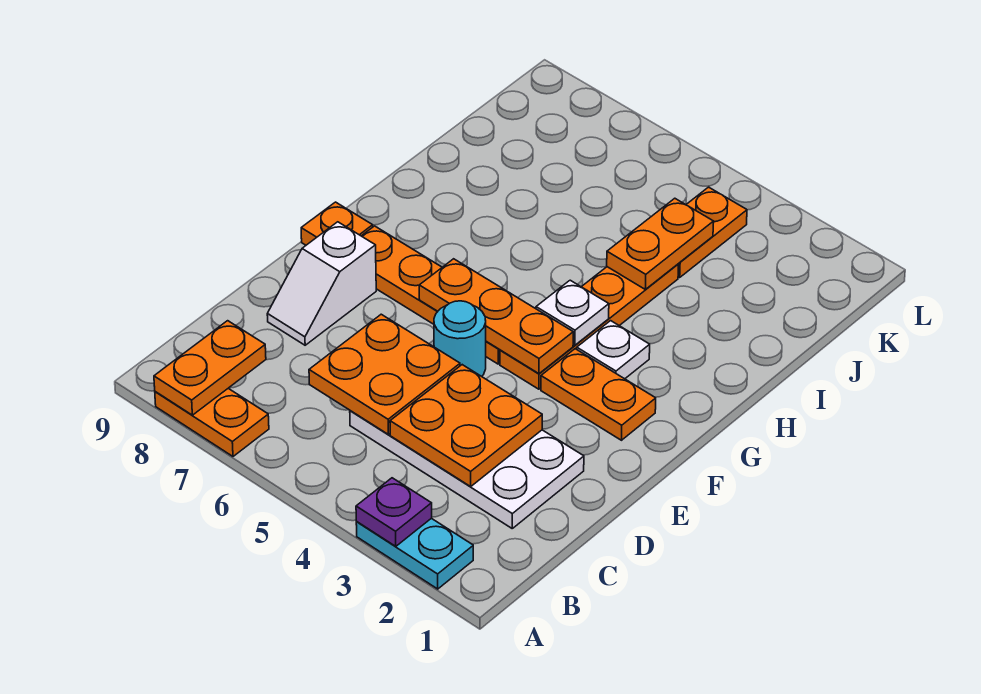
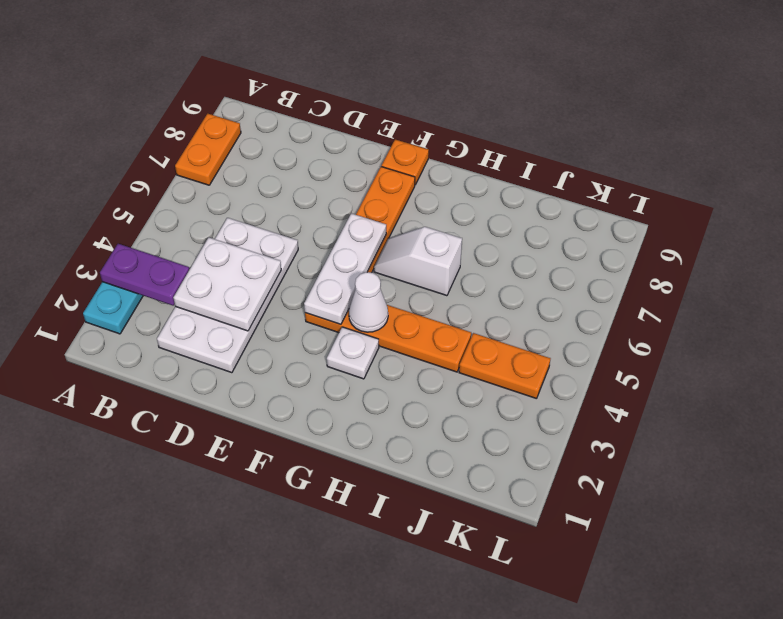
purple plate A3 level 2 -> purple plate A3:B3 level 2
orange plate A8:B8 level 2 -> none
orange plate C3:D4 level 2 -> white plate C3:D4 level 2
orange plate C5:D6 level 2 -> none
white slope D8:E8 level 1 top E -> white slope G6:H6 level 1 top H
cyan round brick E5 level 1 -> none
orange plate F2:F3 level 1 -> none
orange plate F4:F6 level 2 -> white plate F4:F6 level 2
white plate G4 level 2 -> white cone G4 level 2
orange plate I4:J4 level 2 -> none

